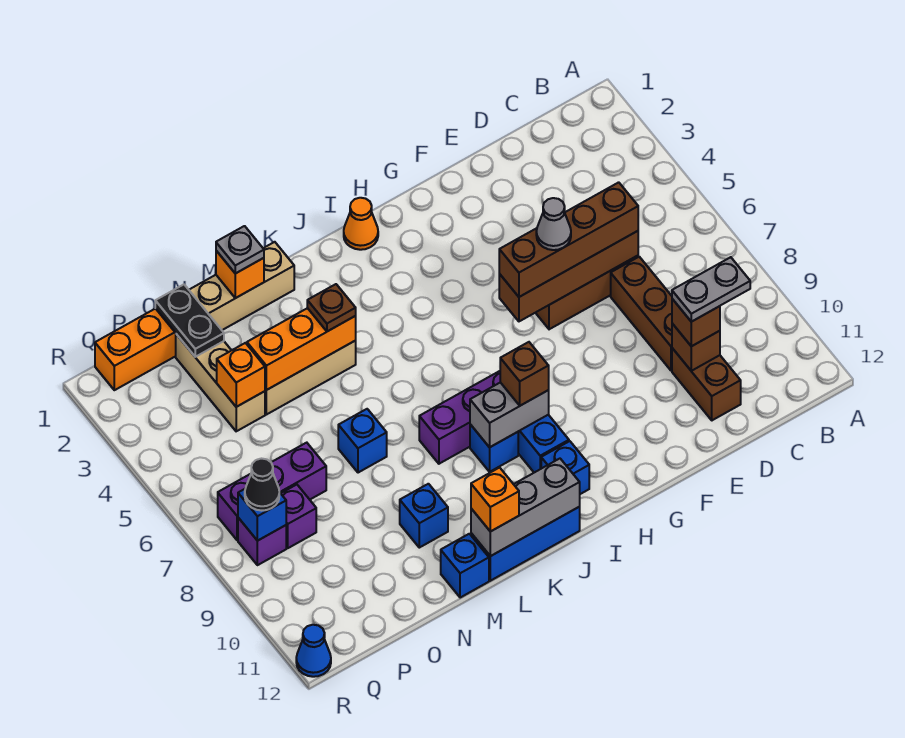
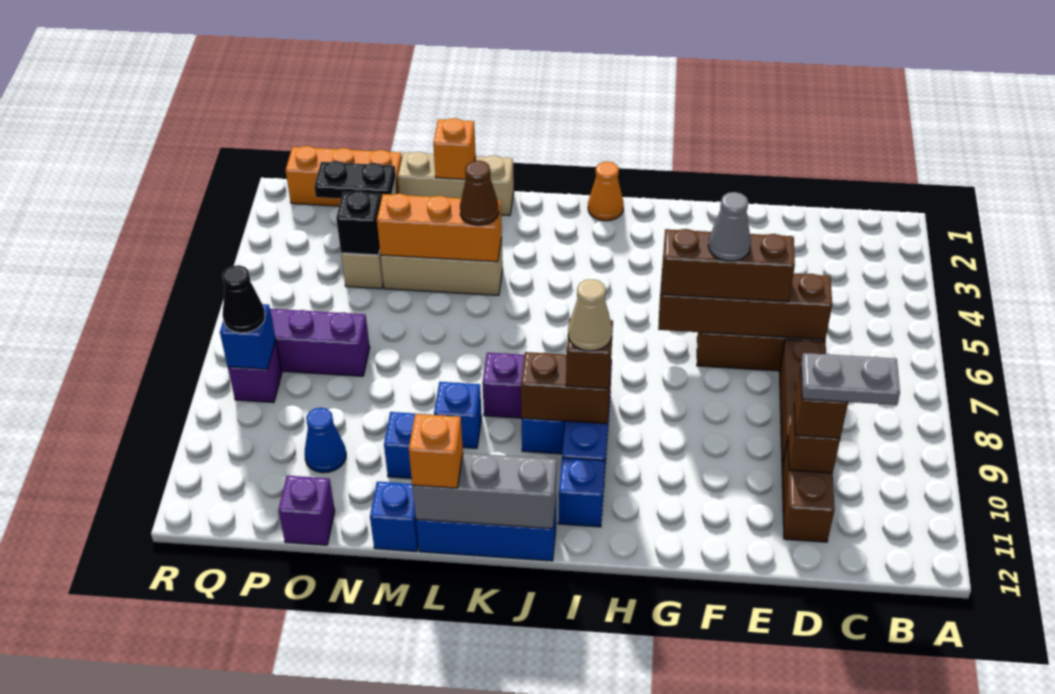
brown brick D6:G6 level 3 -> brown brick E6:G6 level 3
grey brick I9:J9 level 2 -> brown brick I9:J9 level 2
none -> tan cone I9 level 4
brown plate L4 level 3 -> brown cone L4 level 3
grey plate M1 level 3 -> none
blue brick M7 level 1 -> blue brick L9 level 1
black plate O1:O2 level 2 -> black plate O2:P2 level 2
orange brick O4 level 2 -> black brick O4 level 2
purple brick P8 level 1 -> purple brick O12 level 1
blue cone R12 level 1 -> blue cone O10 level 1

